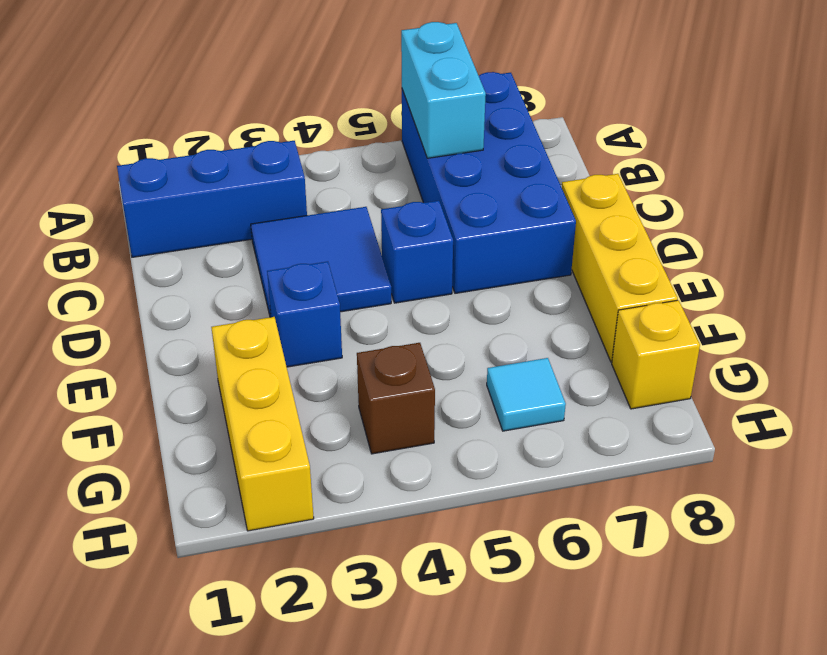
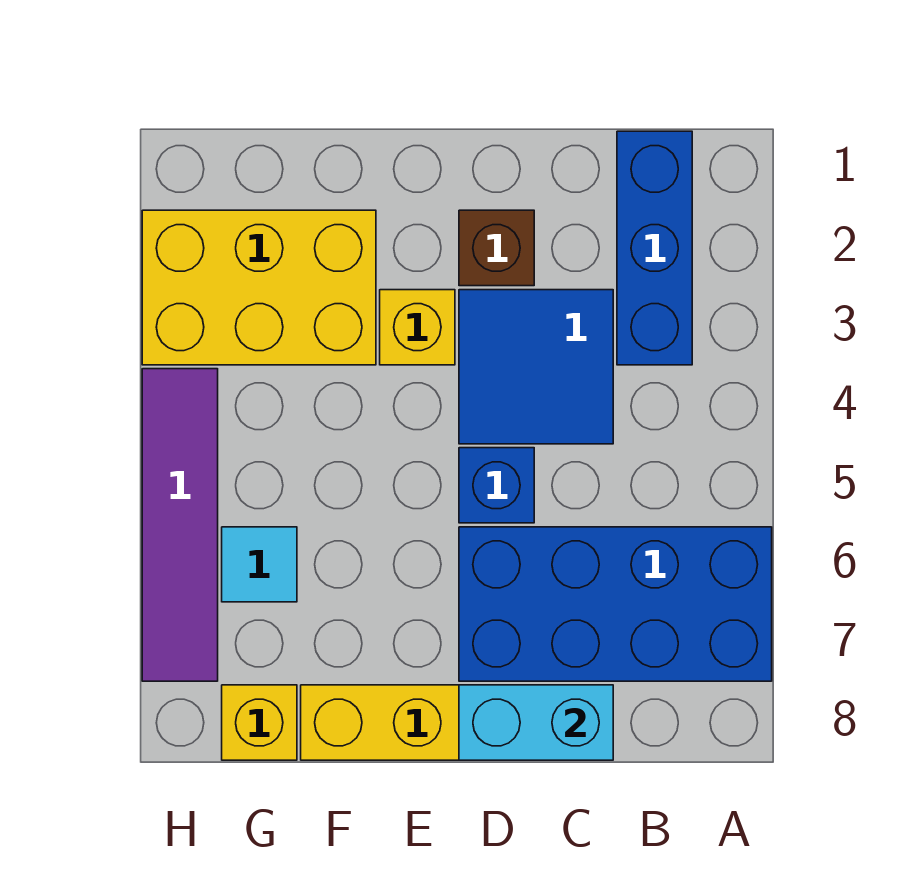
cyan brick A6:B6 level 2 -> cyan brick C8:D8 level 2
blue brick E3 level 1 -> yellow brick E3 level 1
yellow brick F2:H2 level 1 -> yellow brick F2:H3 level 1
brown brick G4 level 1 -> brown brick D2 level 1
none -> purple tile H4:H7 level 1

